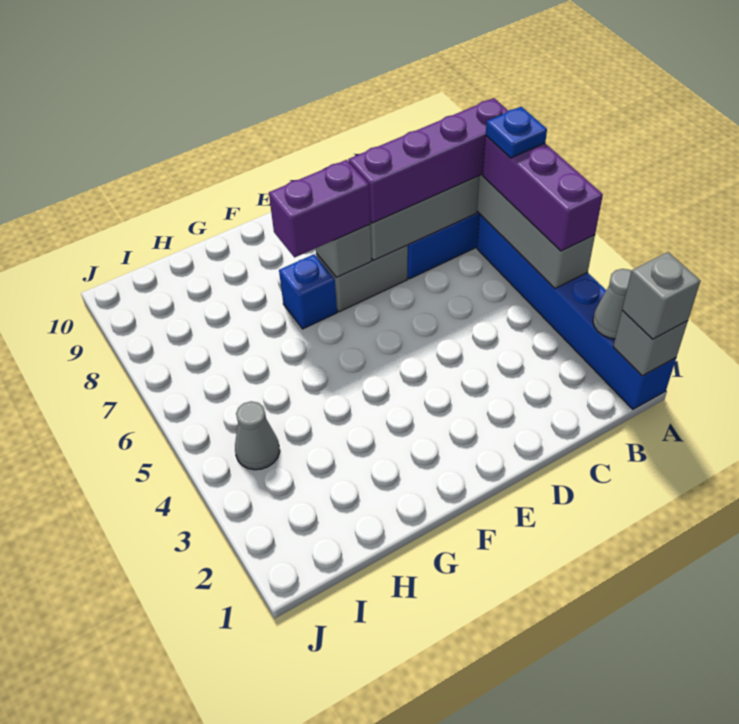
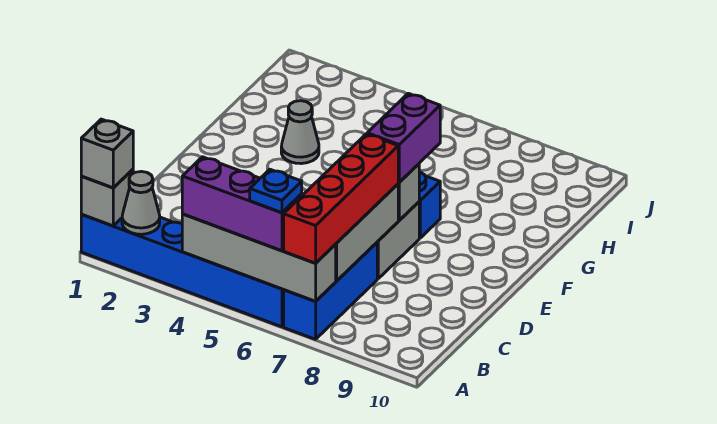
purple brick A7:D7 level 3 -> red brick A7:D7 level 3
grey cone I4 level 1 -> grey cone G3 level 1

